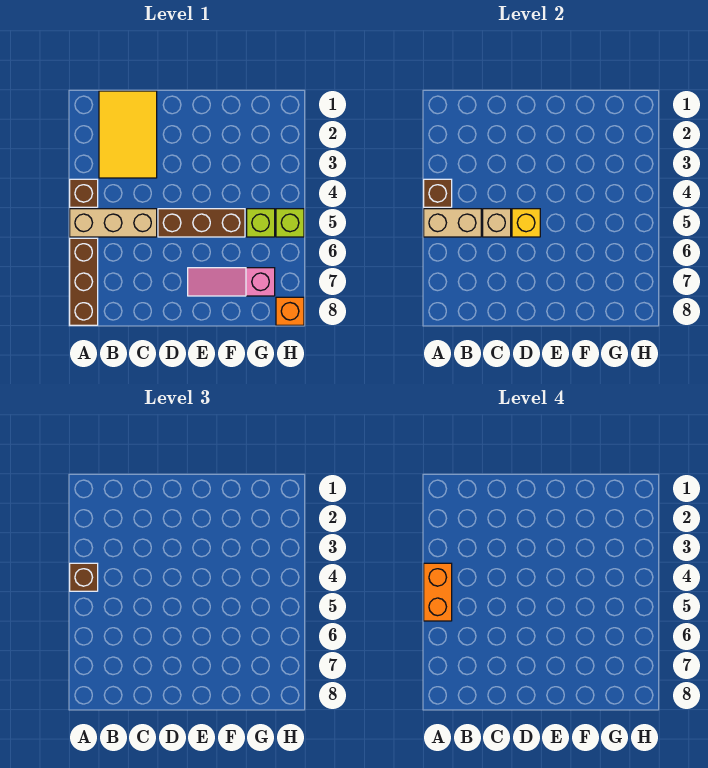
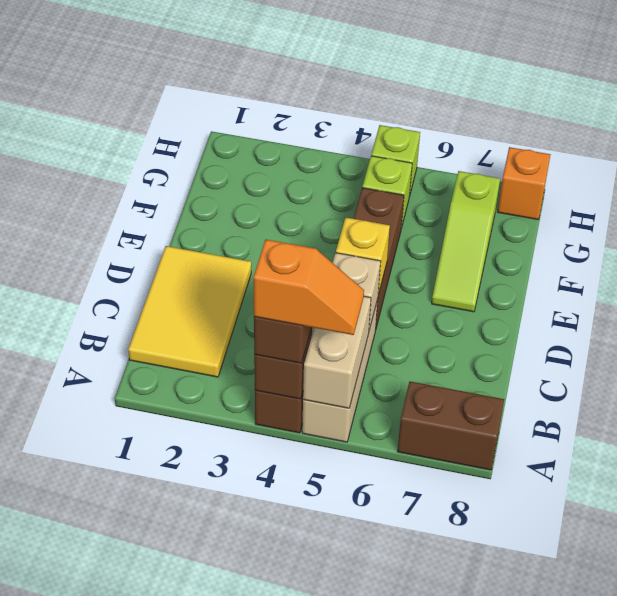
orange brick A4:A5 level 4 -> orange slope A4:A5 level 4 top 4
brown brick A6:A8 level 1 -> brown brick A7:A8 level 1
yellow tile B1:C3 level 1 -> yellow tile B1:D2 level 1
pink slope E7:G7 level 1 top G -> lime slope E7:G7 level 1 top G

